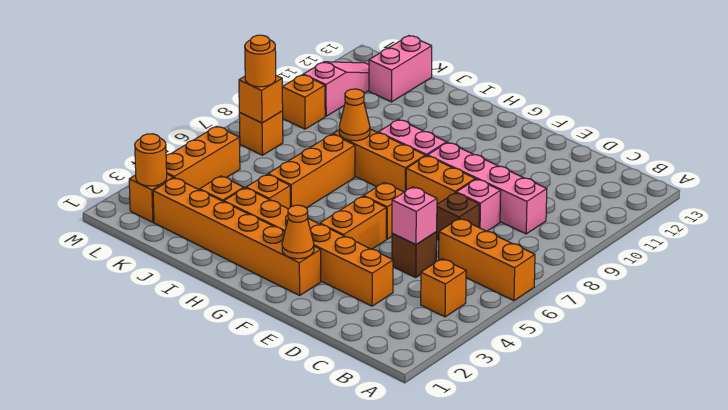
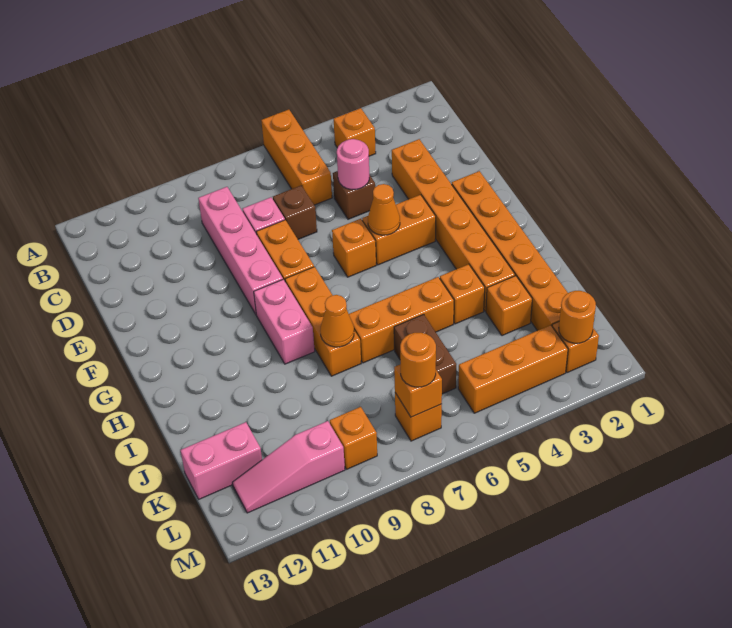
pink brick D5 level 2 -> pink round brick D5 level 2
orange cone F2 level 2 -> orange cone F5 level 2
none -> brown brick J6:K6 level 1

